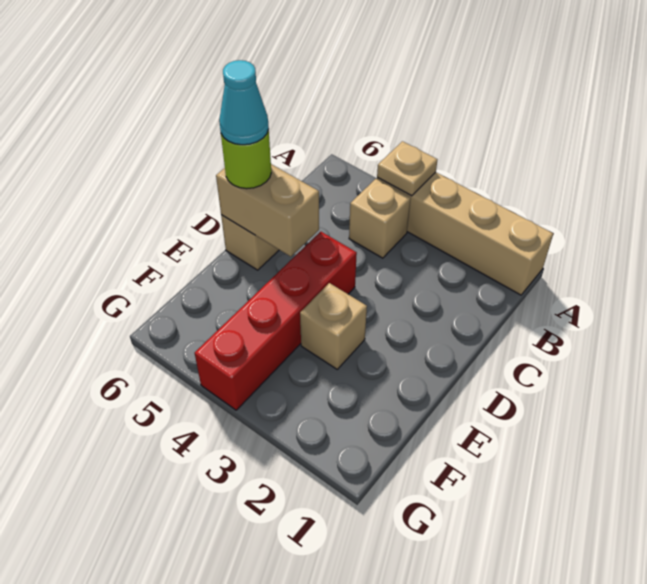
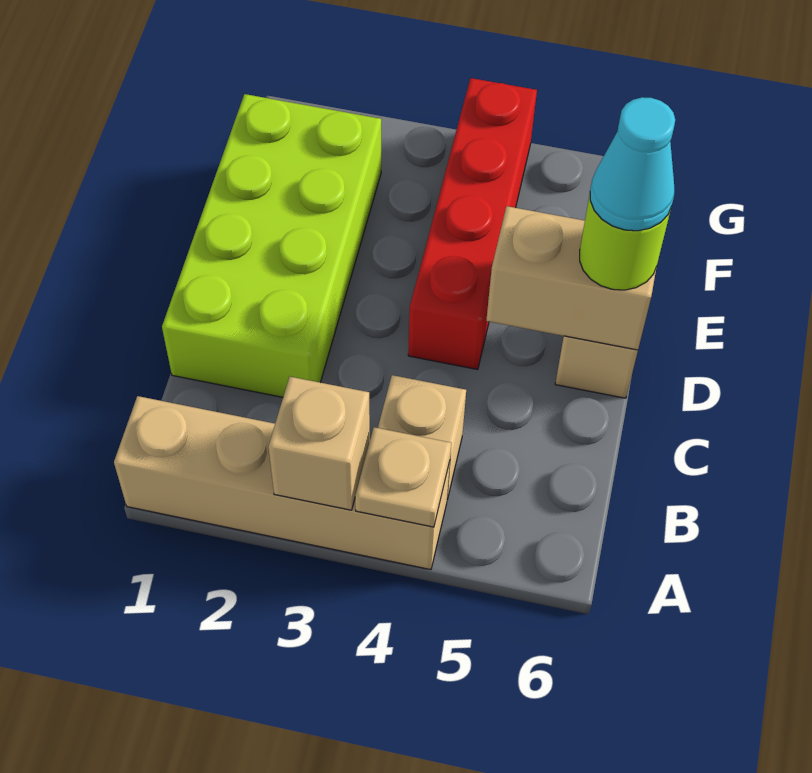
none -> lime brick C1:F2 level 1
tan brick E3 level 1 -> tan brick A3 level 2

